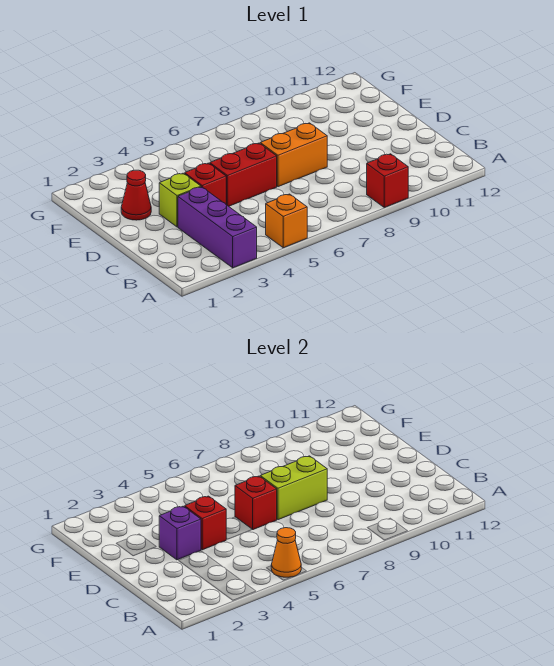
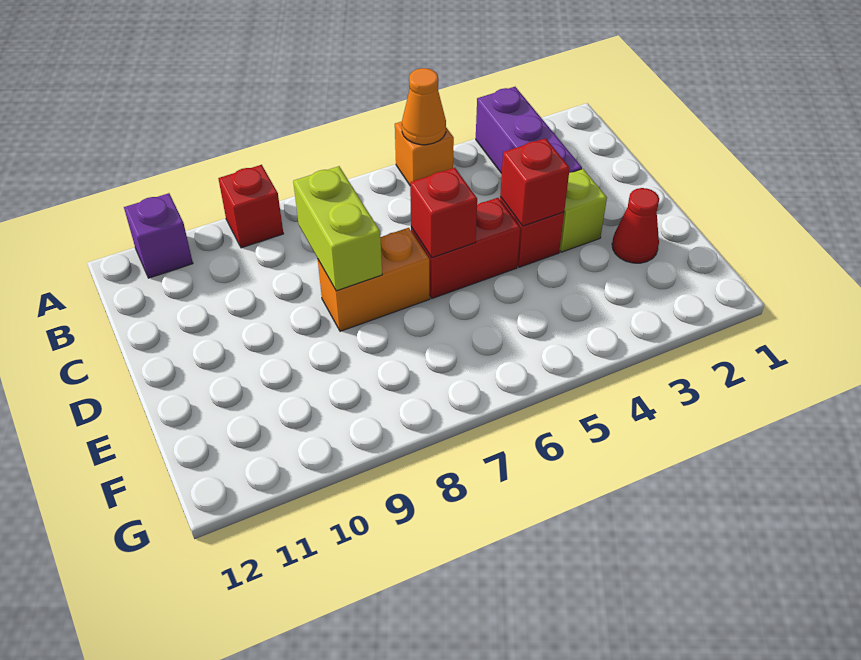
purple brick D3 level 2 -> purple brick A11 level 1
lime brick D7:D8 level 2 -> lime brick C8:D8 level 2

